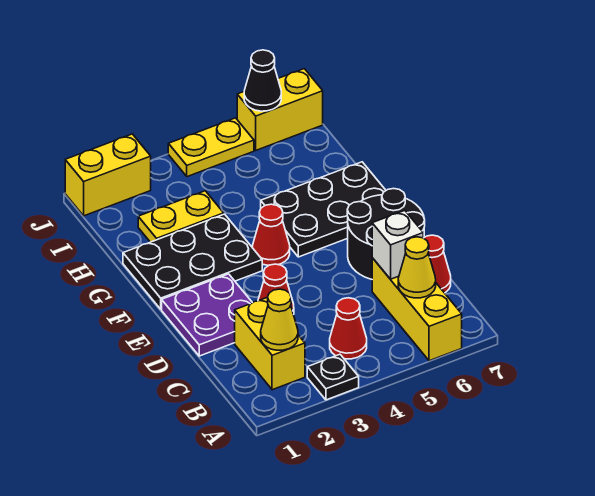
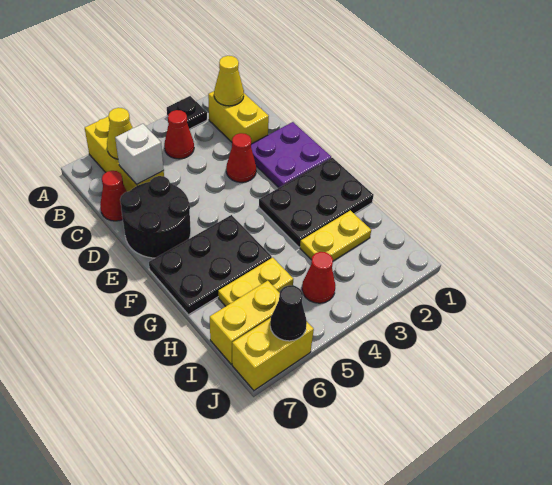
red cone F4 level 1 -> red cone I4 level 1
yellow brick J1:J2 level 1 -> yellow brick I6:I7 level 1
yellow plate J4:J5 level 1 -> yellow plate H5:H6 level 1

